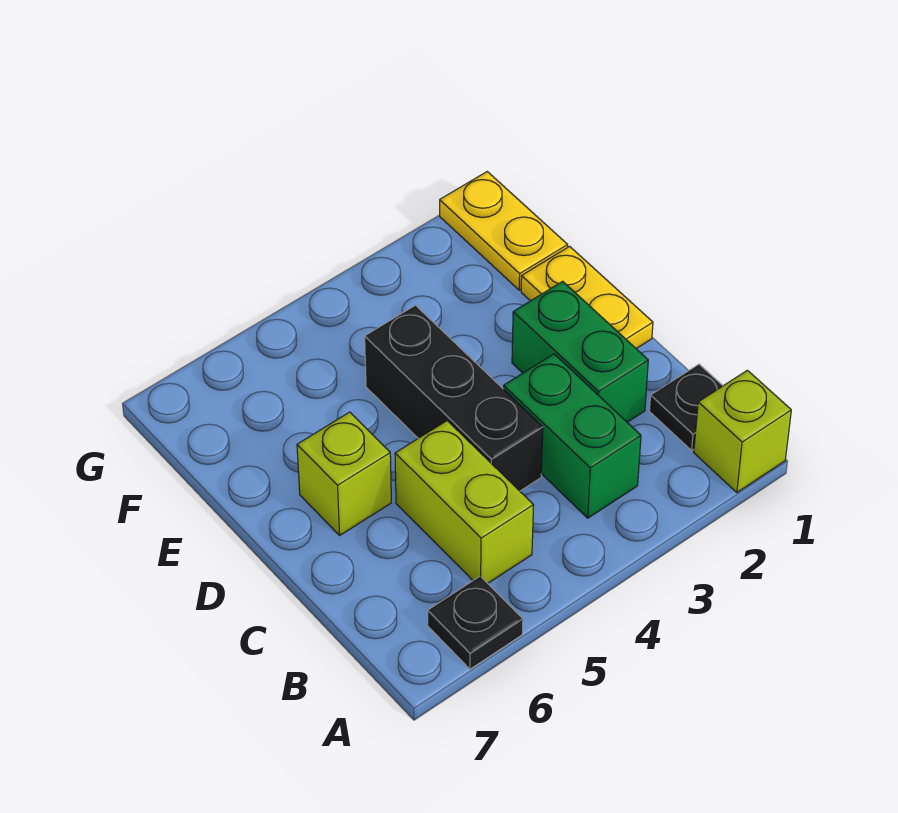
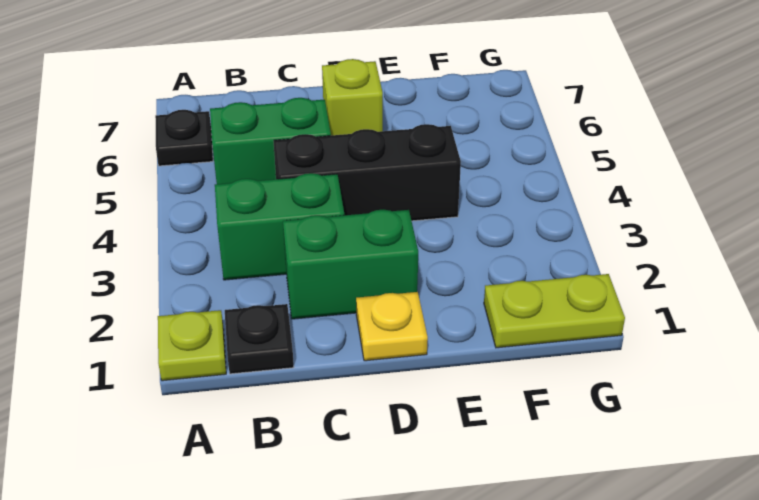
lime brick A1 level 1 -> lime plate A1 level 1
lime brick B5:C5 level 1 -> green brick B5:C5 level 1
yellow plate D1:E1 level 1 -> yellow plate D1 level 1
yellow plate F1:G1 level 1 -> lime plate F1:G1 level 1

